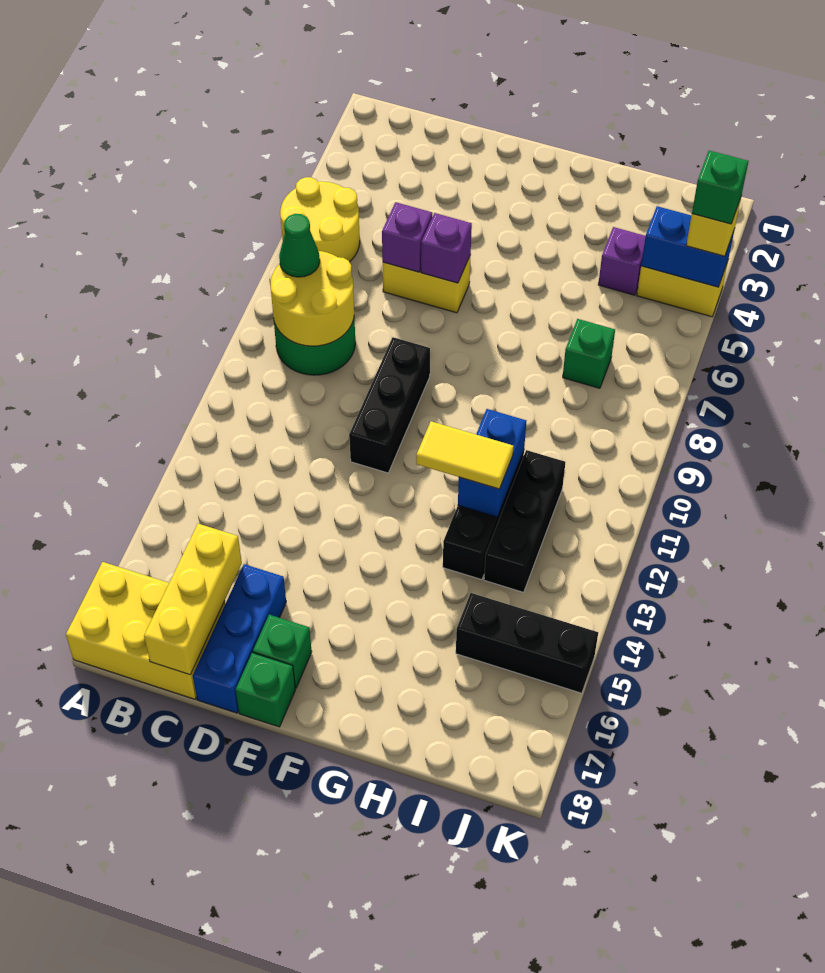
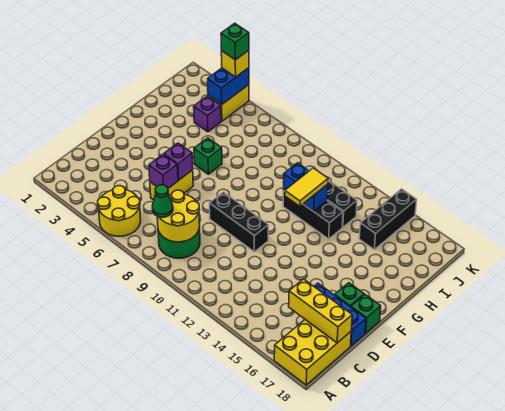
green brick I7 level 1 -> green brick G6 level 1

